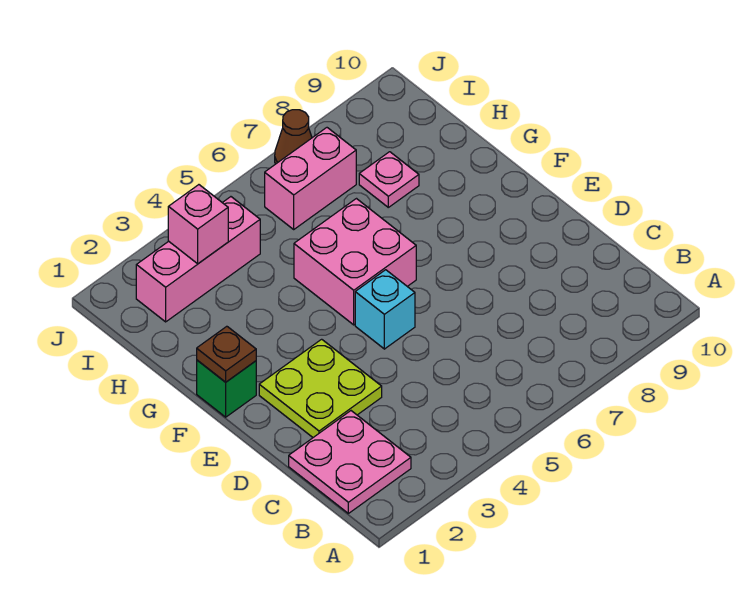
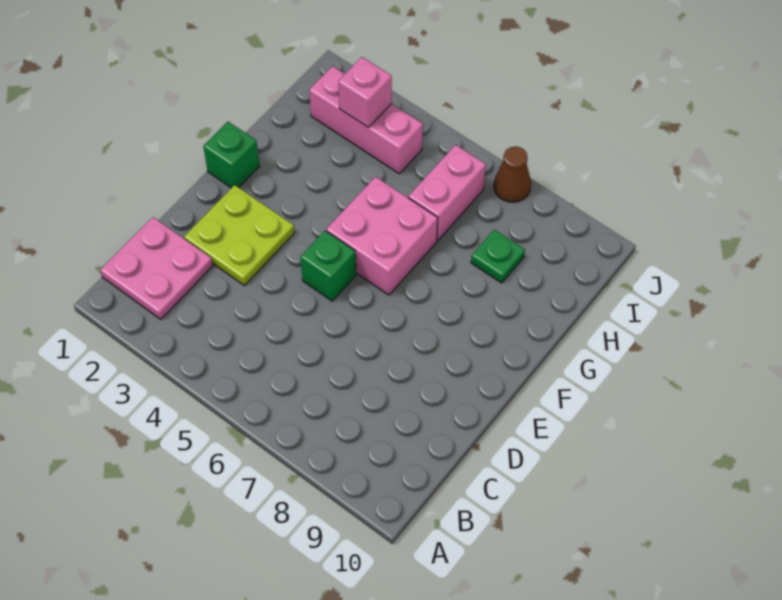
cyan brick E5 level 1 -> green brick E5 level 1
brown plate F1 level 2 -> none
pink plate H8 level 1 -> green plate H8 level 1
pink brick I6:I7 level 1 -> pink brick H6:I6 level 1

